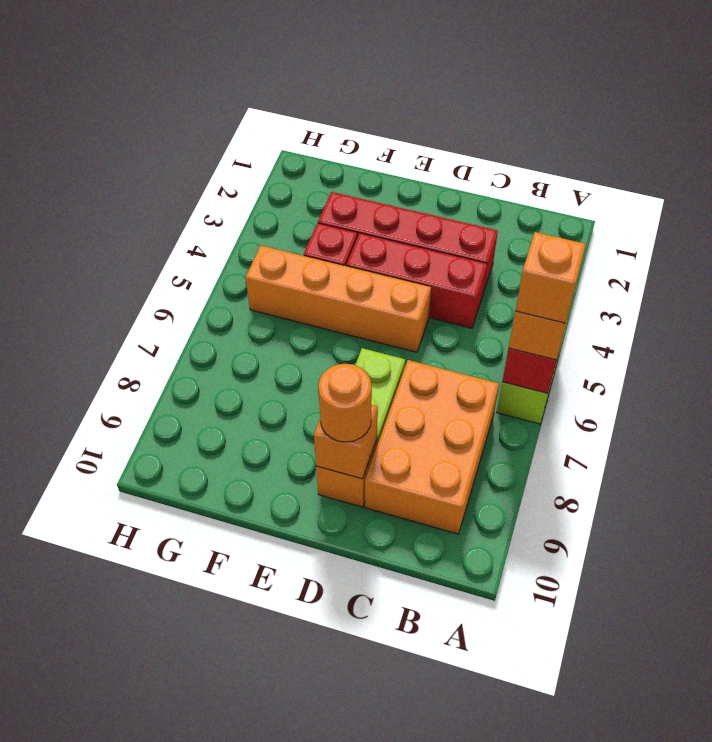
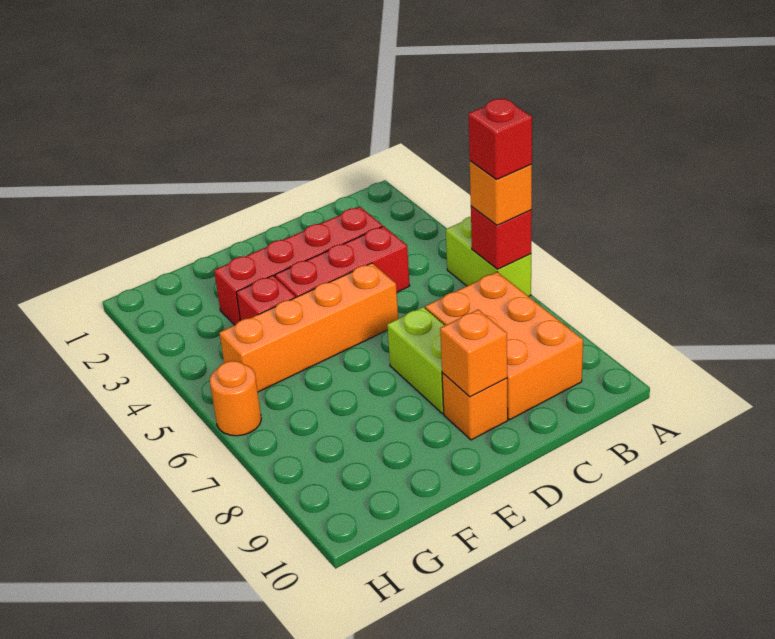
orange brick A6 level 4 -> red brick A6 level 4
orange round brick D9 level 3 -> orange round brick H6 level 1

